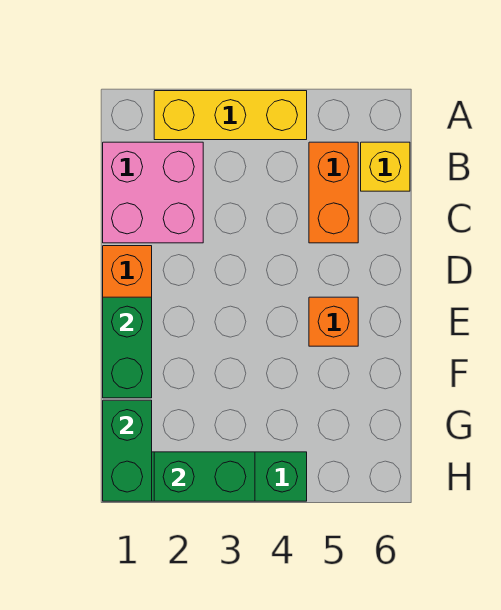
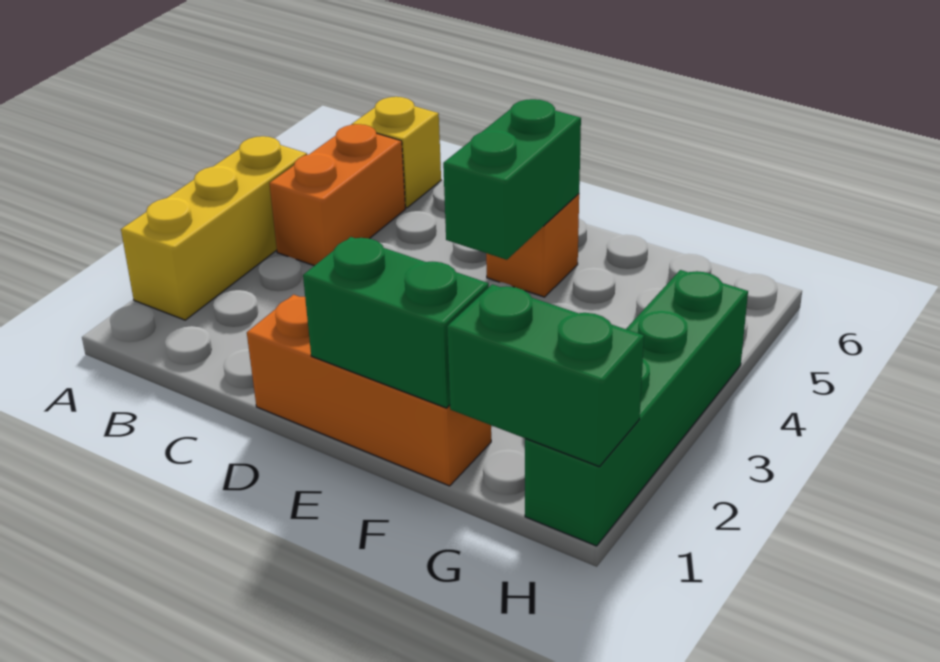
pink brick B1:C2 level 1 -> none
orange brick B5:C5 level 1 -> orange brick B4:B5 level 1
green brick H2:H3 level 2 -> green brick E4:E5 level 2

